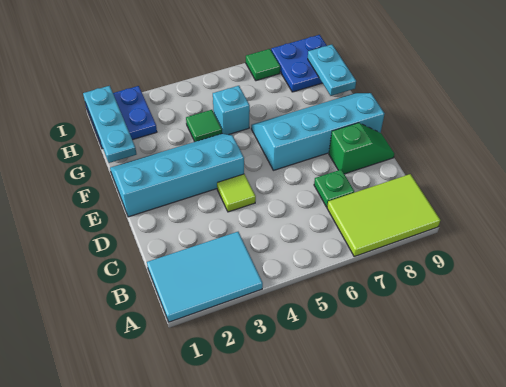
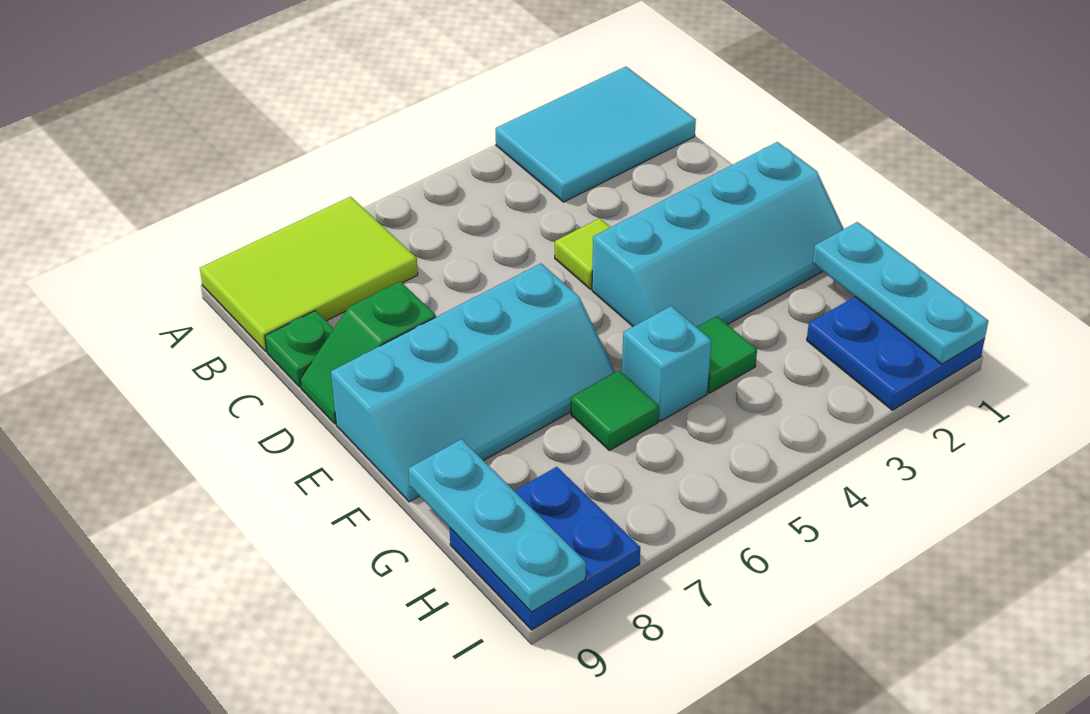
green plate C7 level 1 -> green plate C9 level 1
cyan plate G9:H9 level 2 -> cyan plate G9:I9 level 2
green tile I7 level 1 -> green tile G6 level 1

